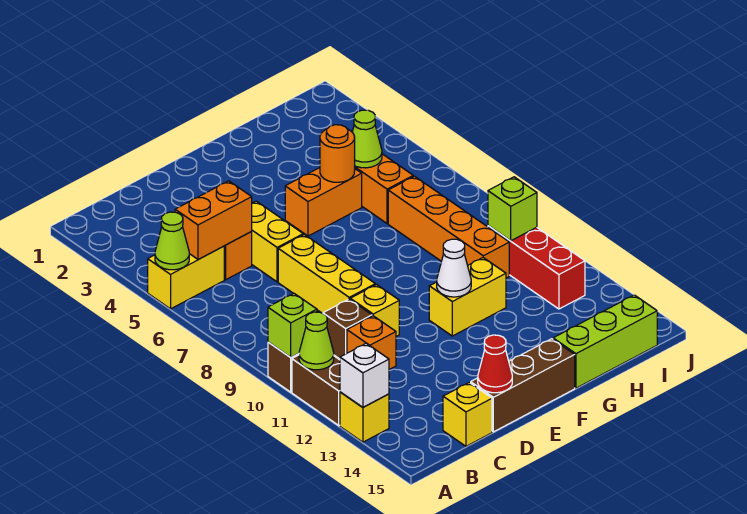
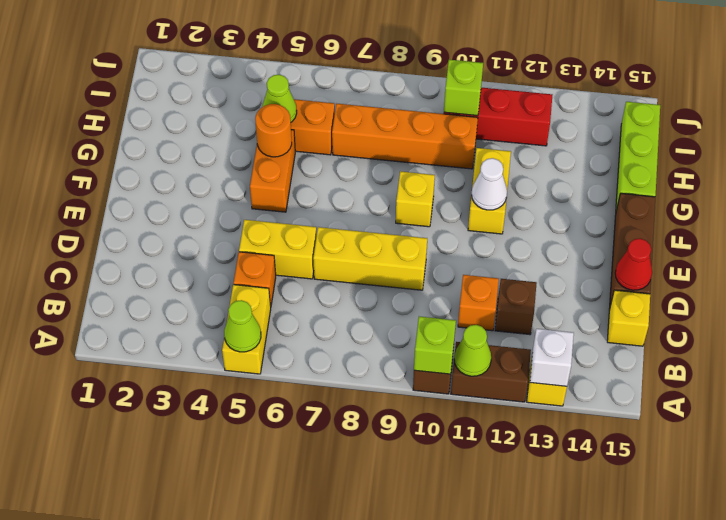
orange brick B5:C5 level 2 -> none
brown brick C10 level 1 -> brown brick C12 level 1
yellow brick D10 level 1 -> yellow brick F9 level 1

